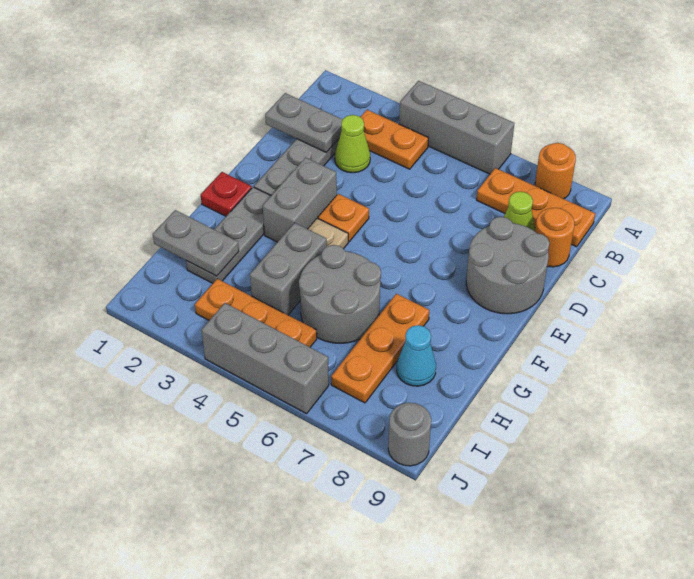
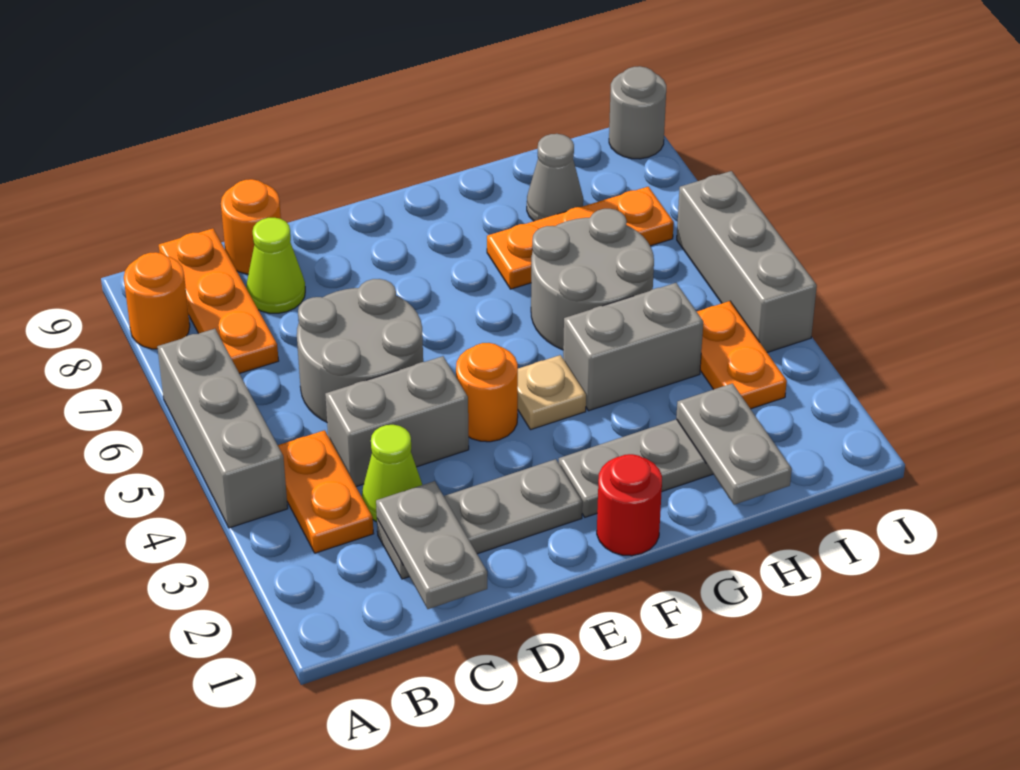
grey round brick D8:E9 level 1 -> grey round brick C5:D6 level 1
grey brick E3:F3 level 1 -> grey brick C4:D4 level 1
orange plate E4 level 1 -> orange round brick E4 level 1
red plate F1 level 1 -> red round brick F1 level 1
cyan cone H8 level 1 -> grey cone H8 level 1
orange plate I3:I5 level 1 -> orange plate I3:I4 level 1

